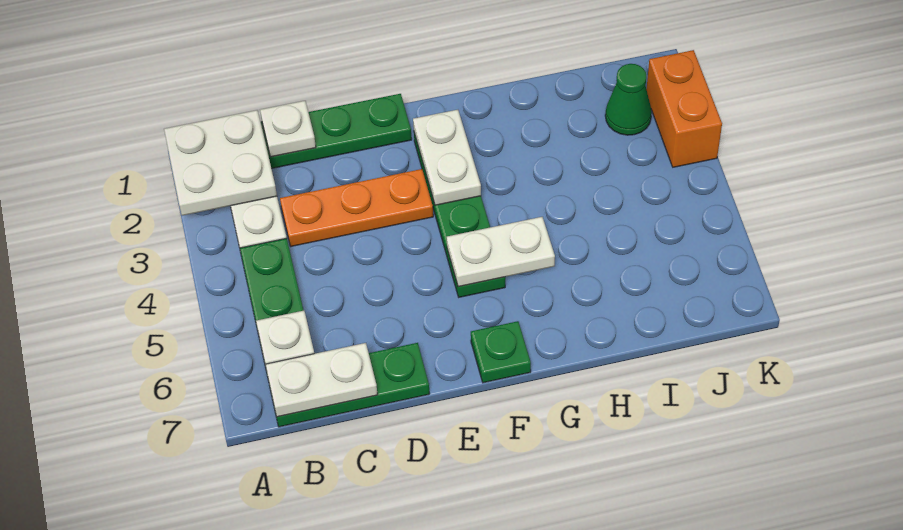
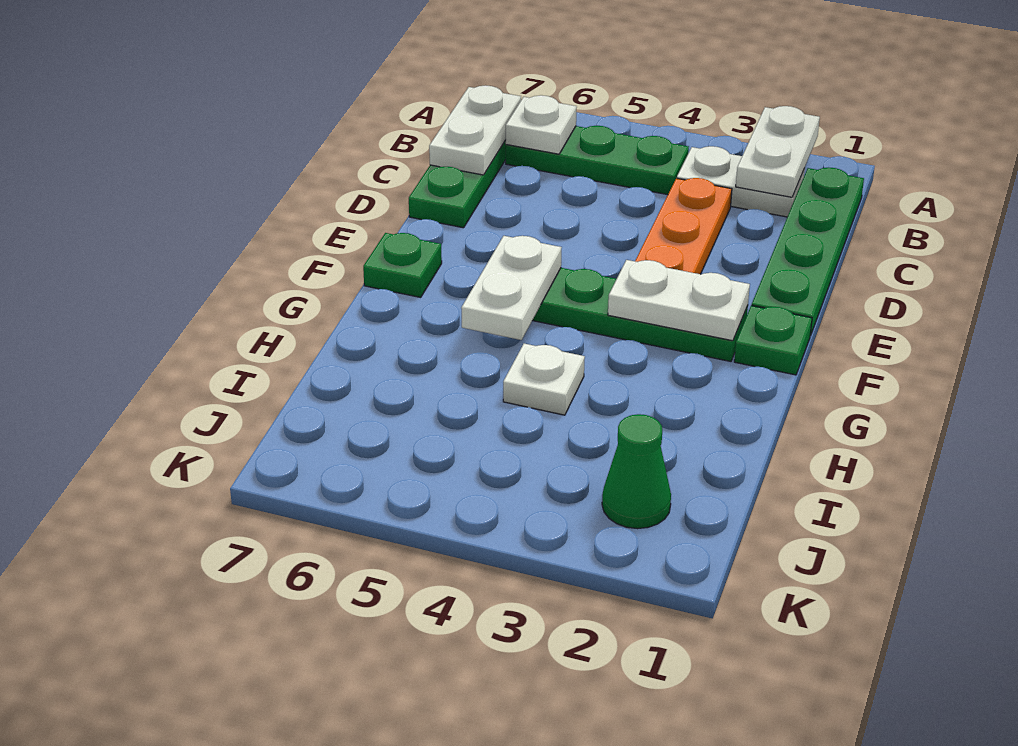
white plate A1:B2 level 2 -> white plate A2:B2 level 2
white plate C1 level 2 -> white plate H4 level 1
none -> green plate F1 level 1
orange brick K2:K3 level 1 -> none

